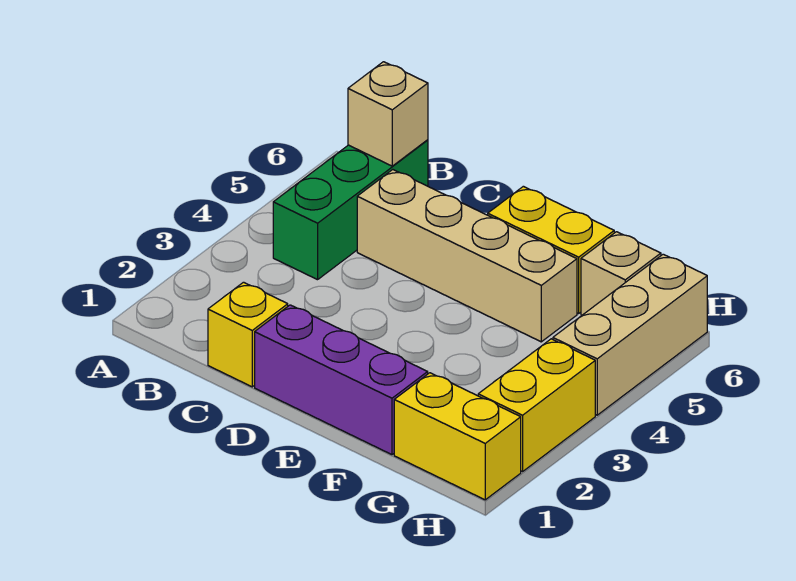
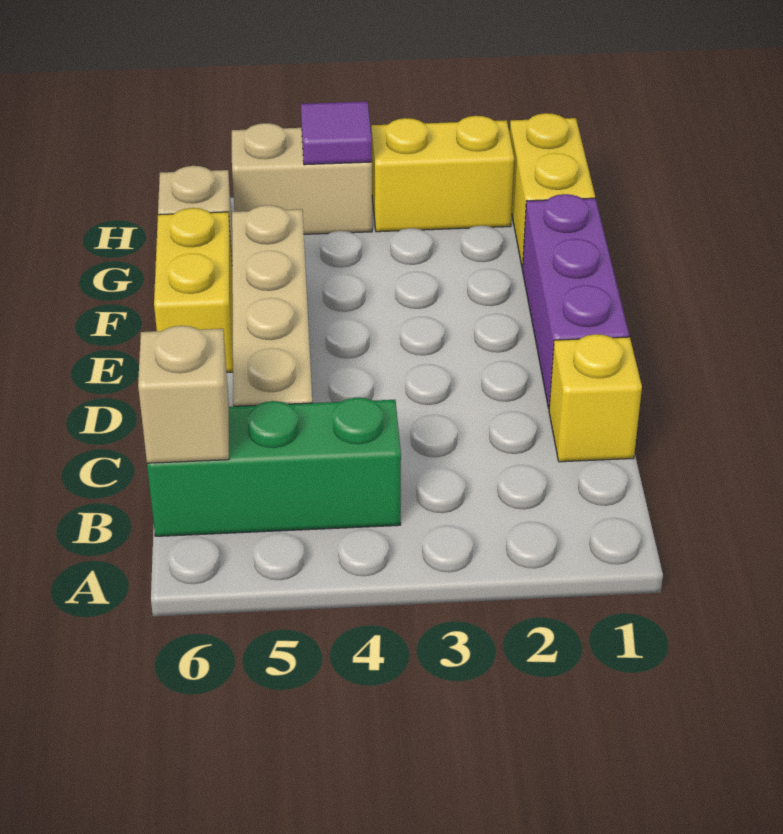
tan brick H4:H6 level 1 -> tan brick H4:H5 level 1
none -> purple tile H4 level 2

